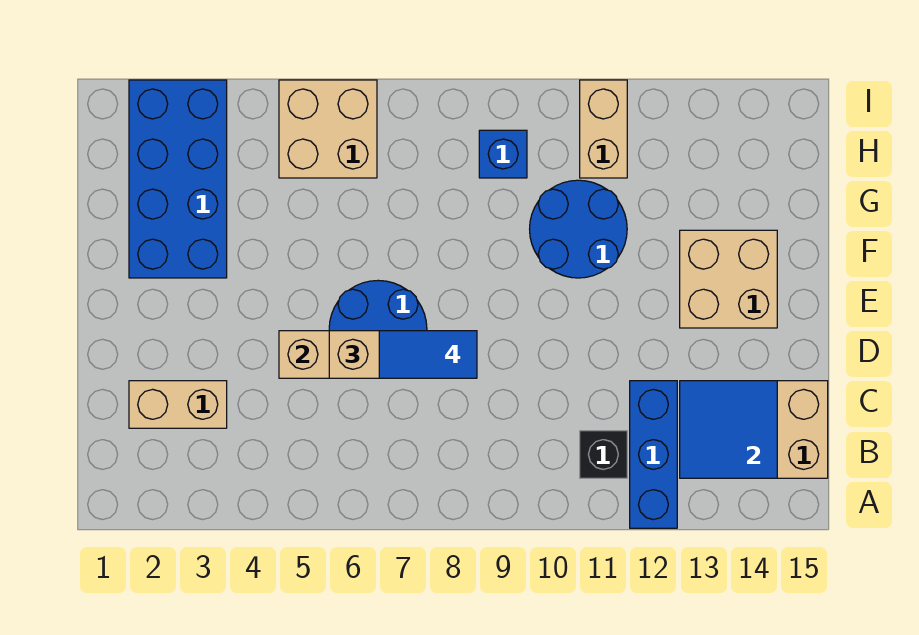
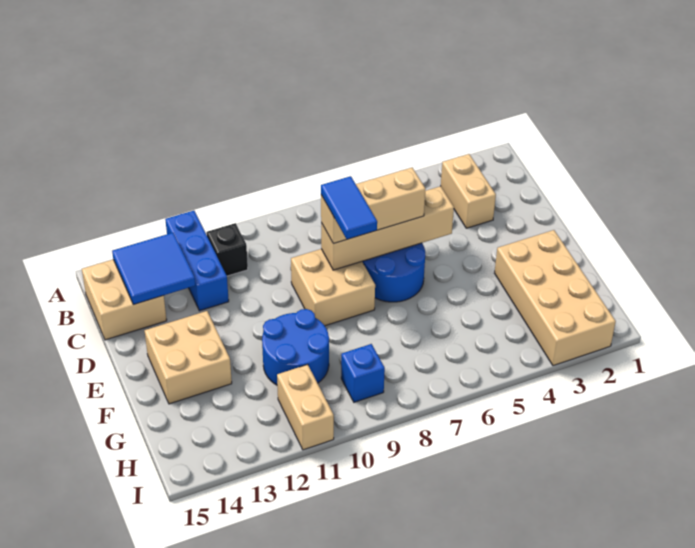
tan brick C2:C3 level 1 -> tan brick B3:C3 level 1
blue tile D7:D8 level 4 -> blue tile D8:E8 level 4
blue brick F2:I3 level 1 -> tan brick F2:I3 level 1
tan brick H5:I6 level 1 -> tan brick D8:E9 level 1

